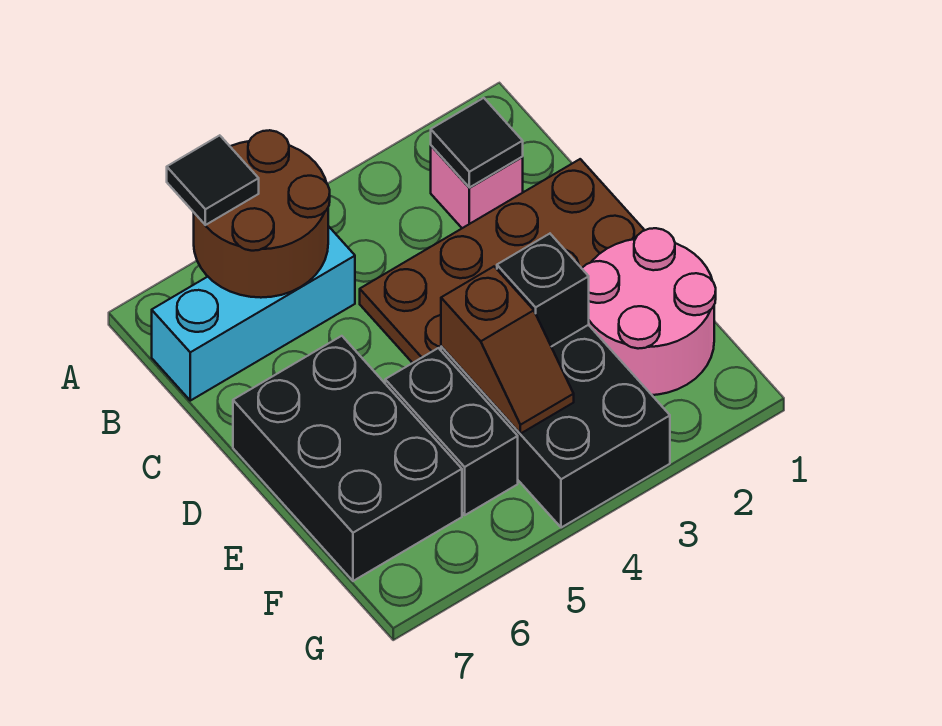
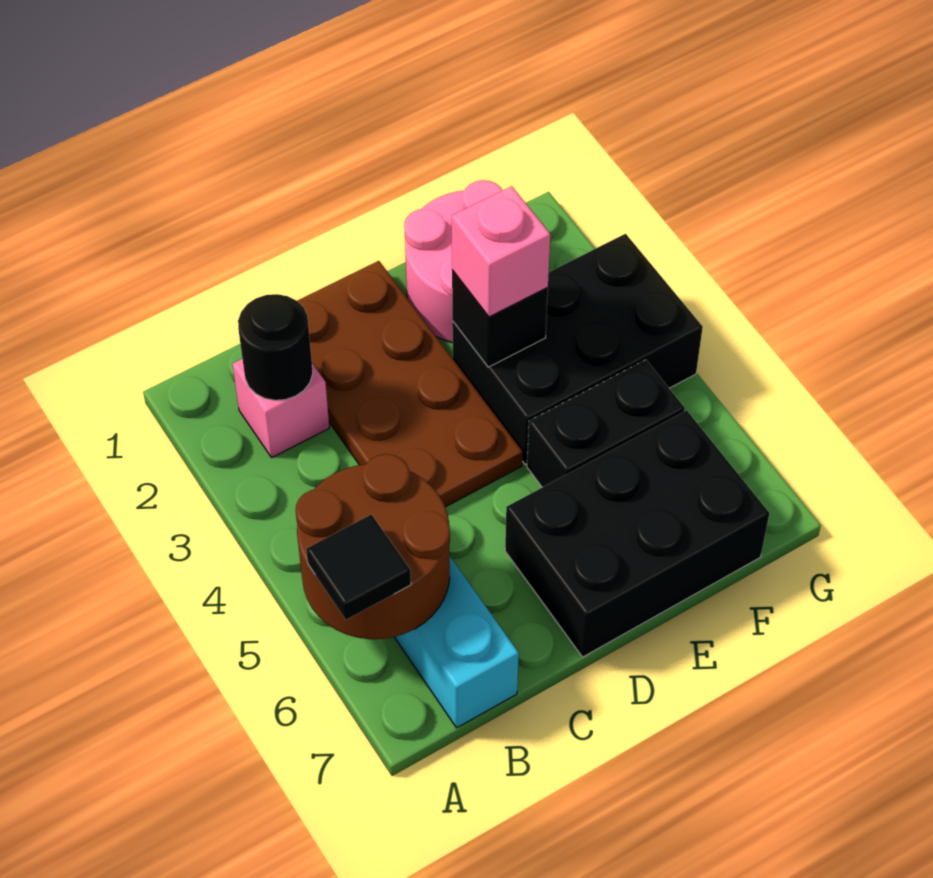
black tile B2 level 2 -> black round brick B2 level 2
none -> pink brick E3 level 3
brown slope E4:F4 level 2 top E -> none

